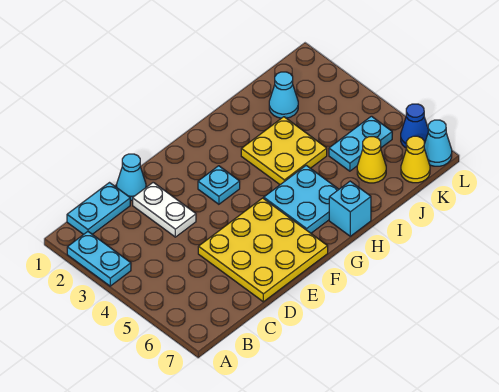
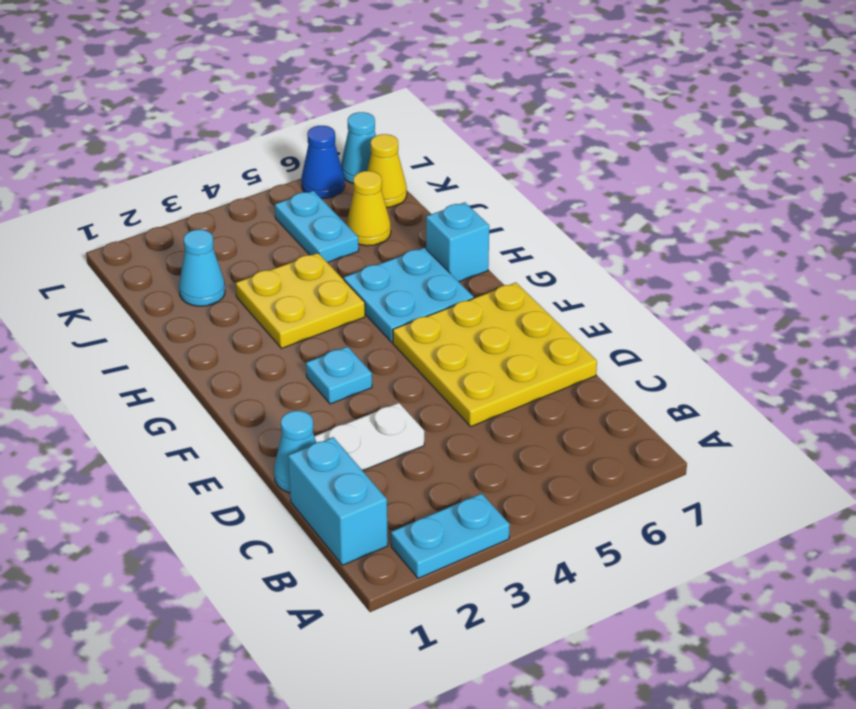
cyan plate B1:C1 level 1 -> cyan brick B1:C1 level 1

